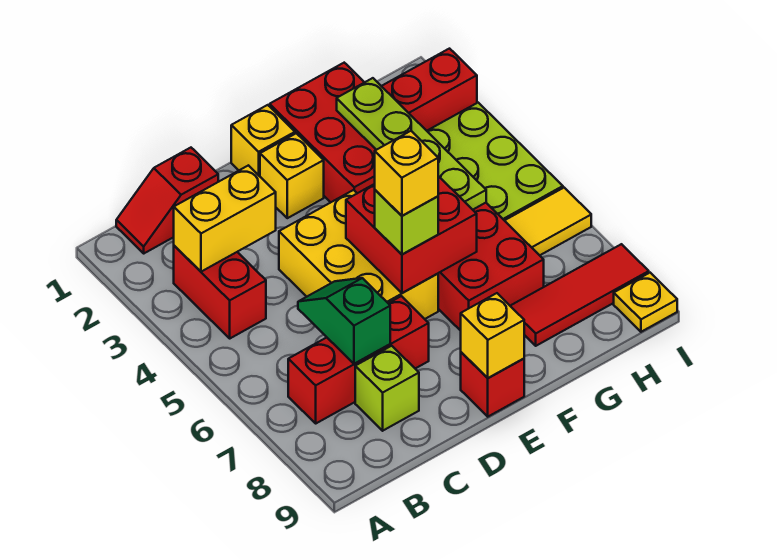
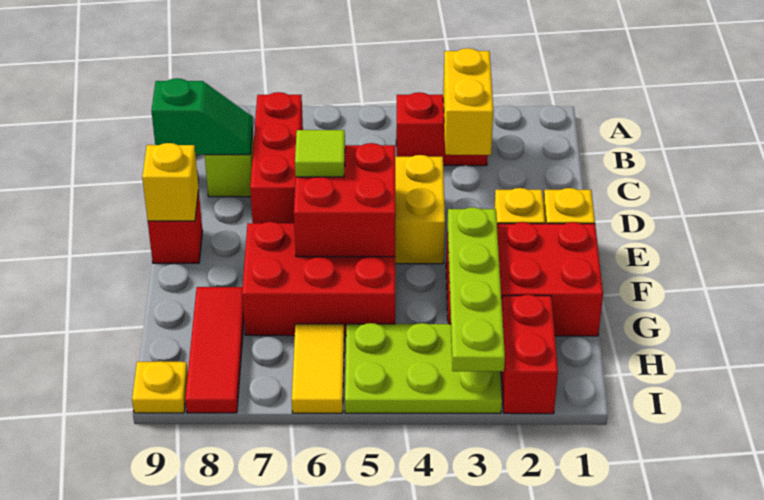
red slope B1:C1 level 1 top C -> none
green slope C6:C7 level 2 top 7 -> green slope C8:C9 level 2 top 9
lime brick E6 level 3 -> lime tile E6 level 3
yellow brick E6 level 4 -> none
lime plate G2:G5 level 2 -> lime plate F3:I3 level 2

